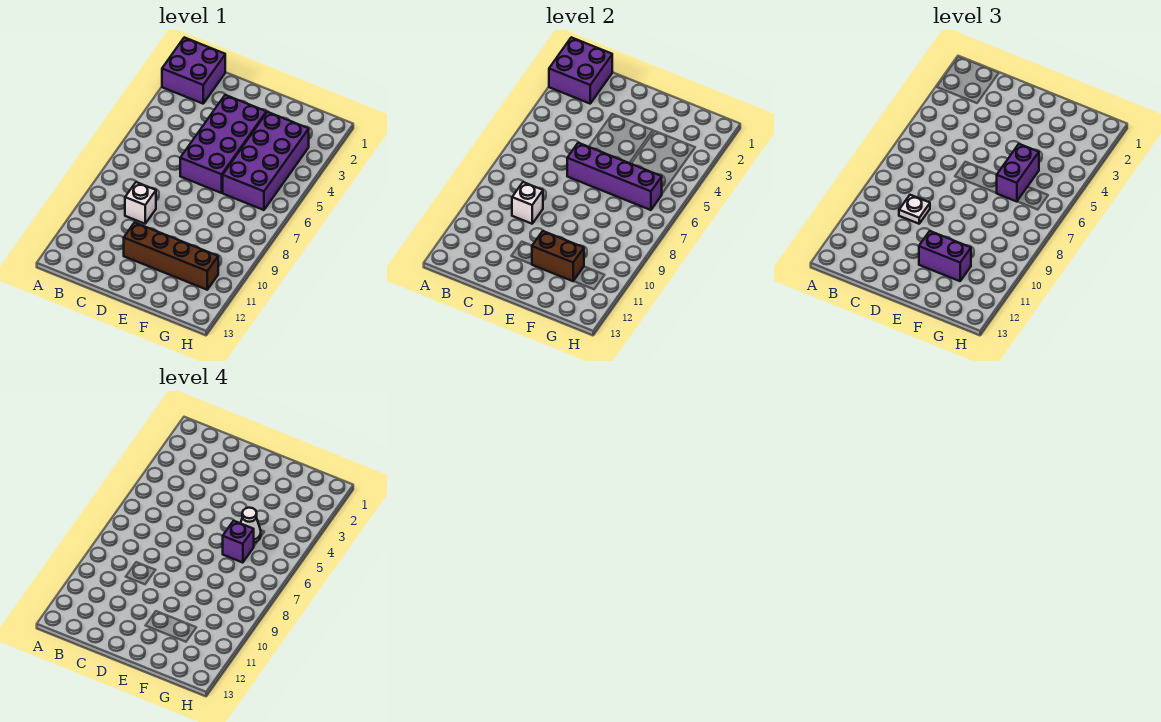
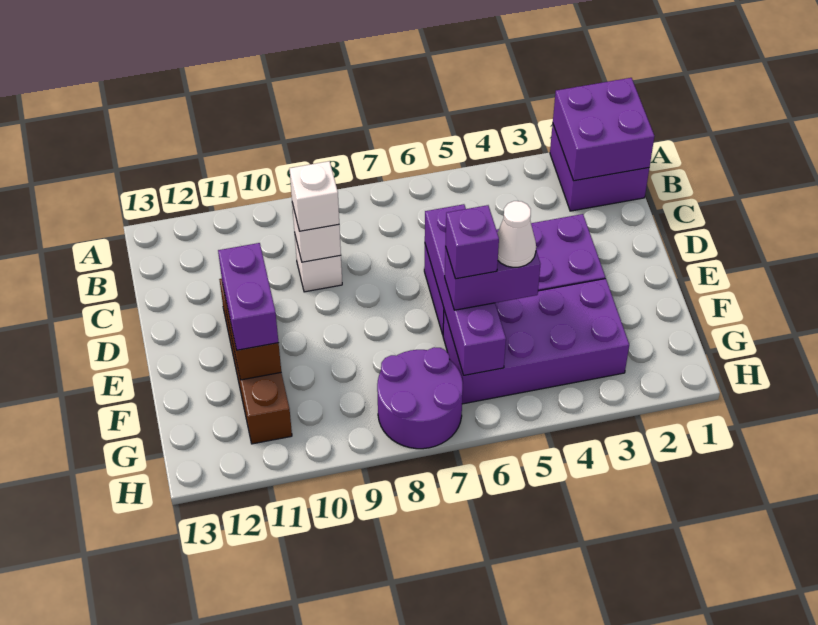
white plate C9 level 3 -> white brick C9 level 3
none -> purple round brick G7:H8 level 1

